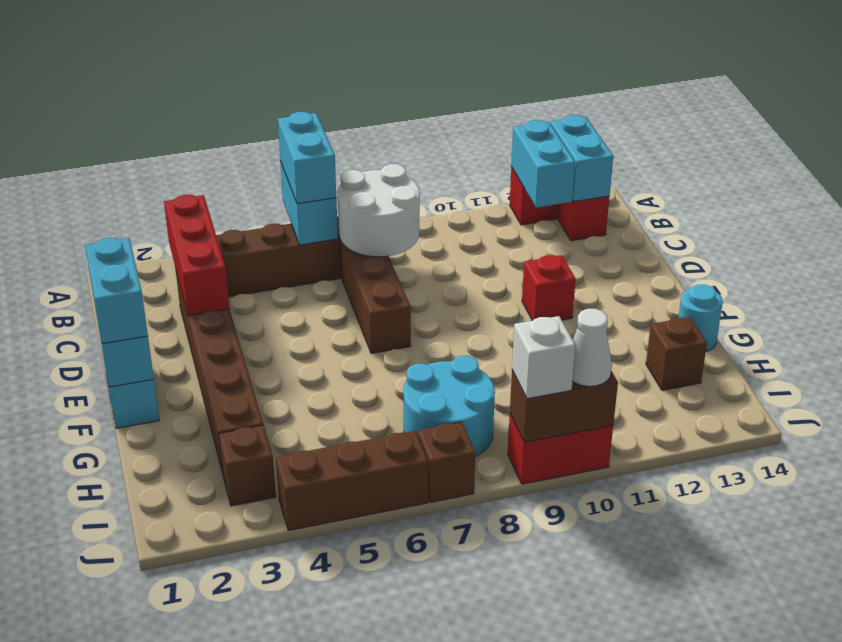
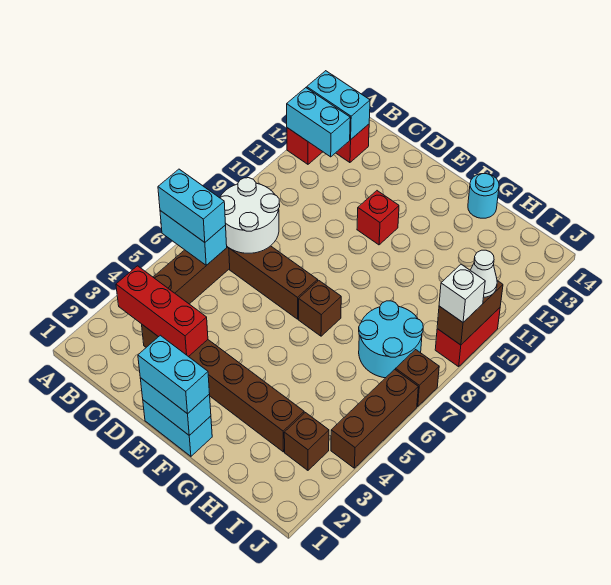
brown brick H13 level 1 -> brown brick F7 level 1

